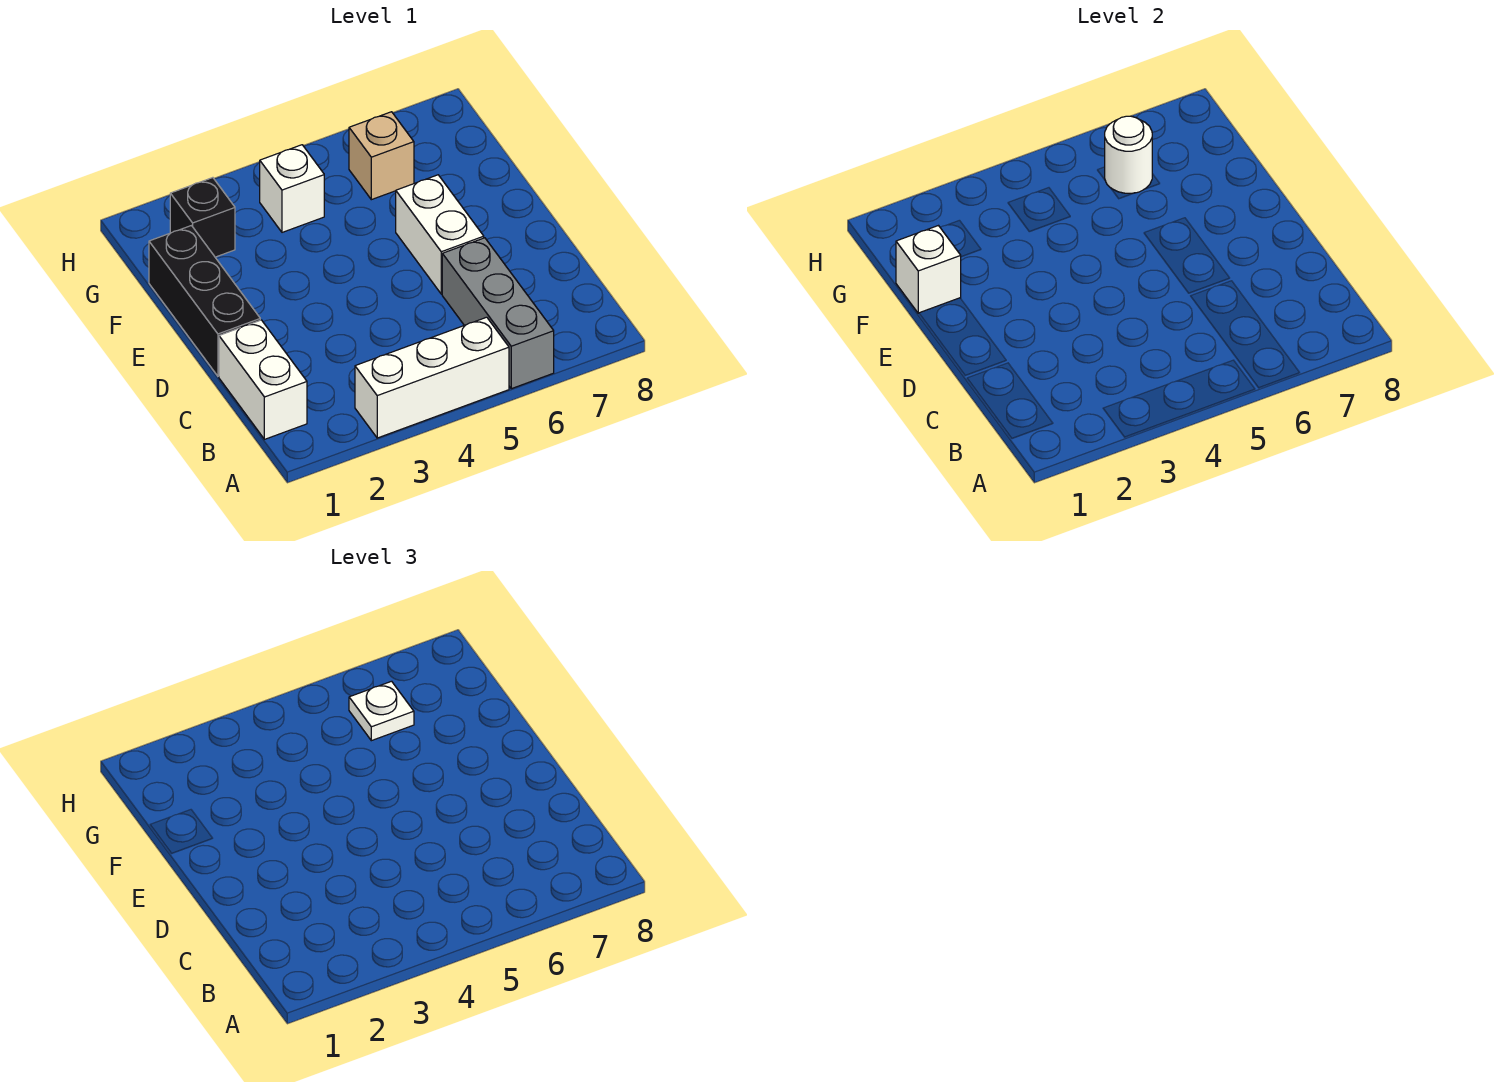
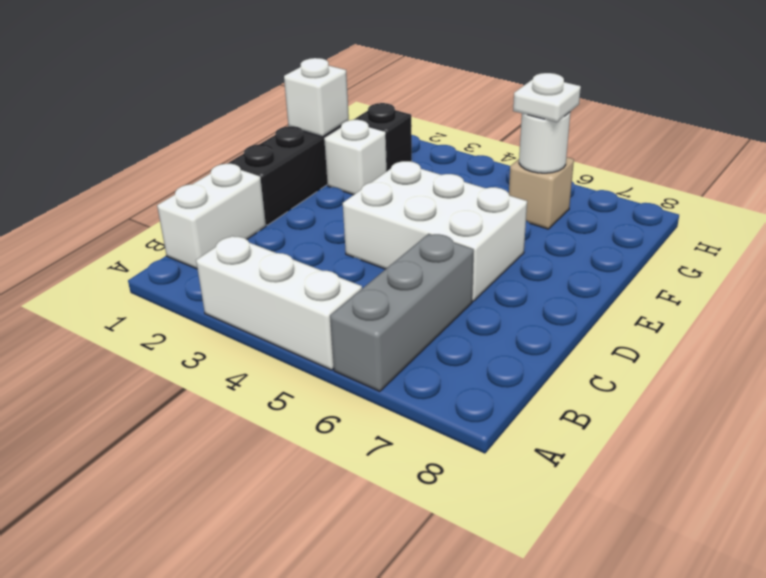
white brick D6:E6 level 1 -> white brick D4:E6 level 1
white brick G4 level 1 -> white brick F2 level 1

